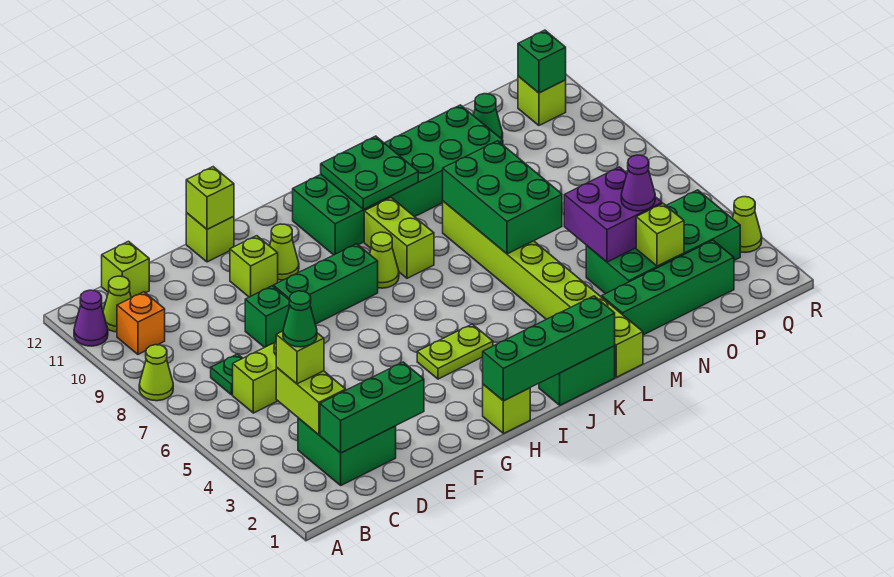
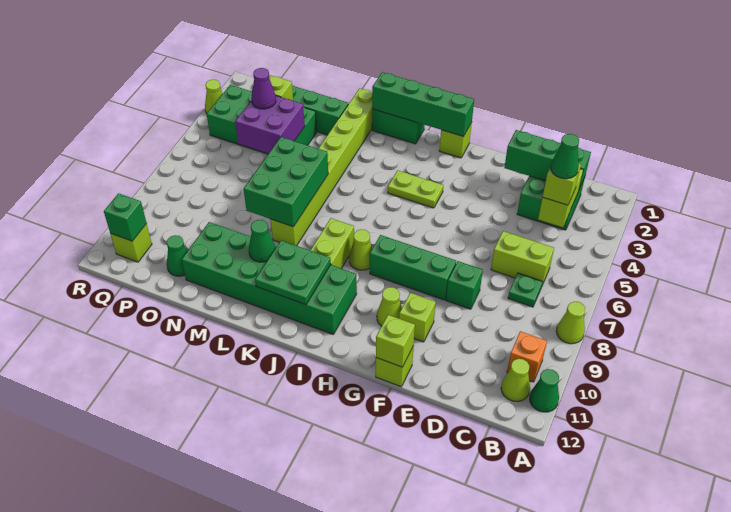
purple cone A11 level 1 -> green cone A11 level 1
lime brick C12 level 1 -> none
none -> green cone L10 level 2

